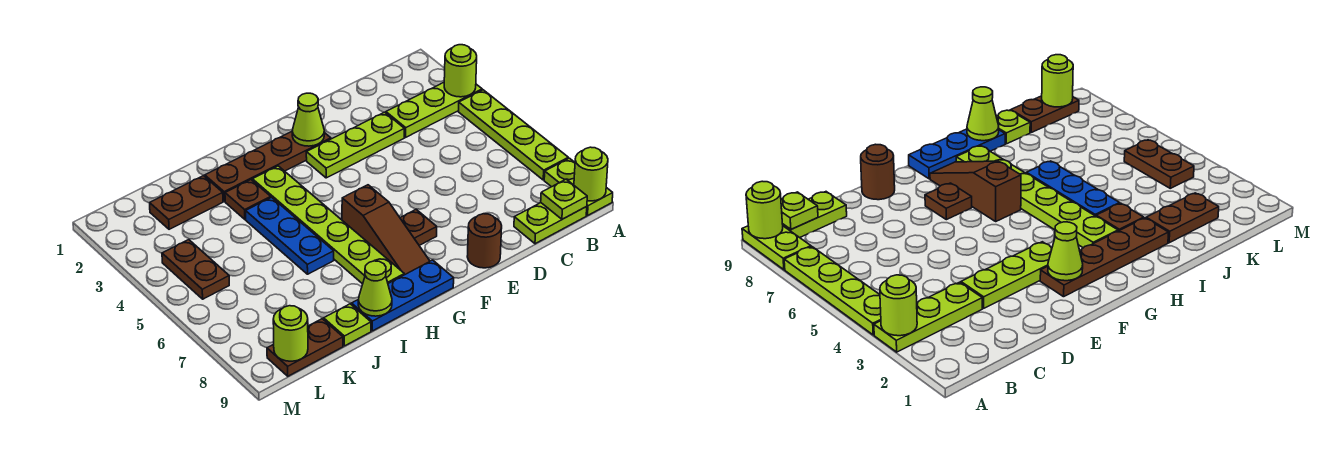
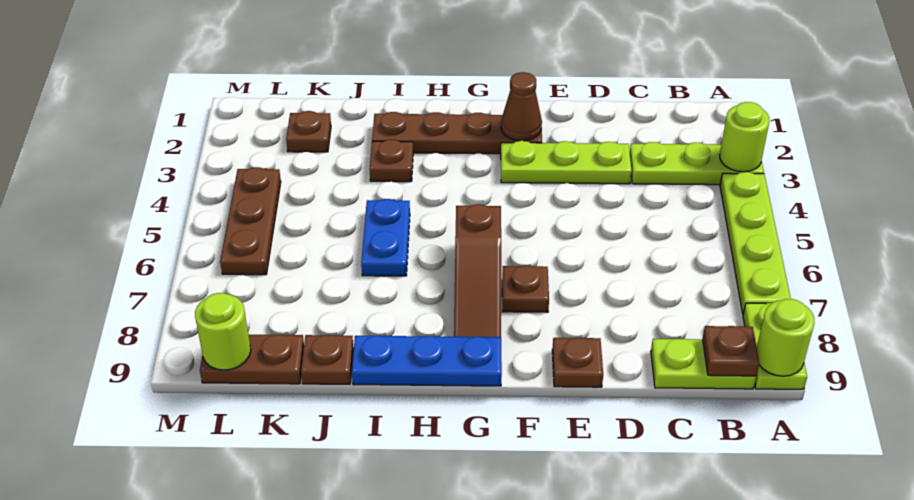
lime plate B9 level 2 -> brown plate B9 level 2
brown round brick E9 level 1 -> brown plate E9 level 1
lime cone F2 level 2 -> brown cone F2 level 2
lime plate H3:H8 level 1 -> none
blue plate I4:I6 level 1 -> blue plate I5:I6 level 1
lime cone I9 level 2 -> none
brown plate J2:K2 level 1 -> brown plate K2 level 1
lime plate J9 level 1 -> brown plate J9 level 1
brown plate L4:L5 level 1 -> brown plate L4:L6 level 1

